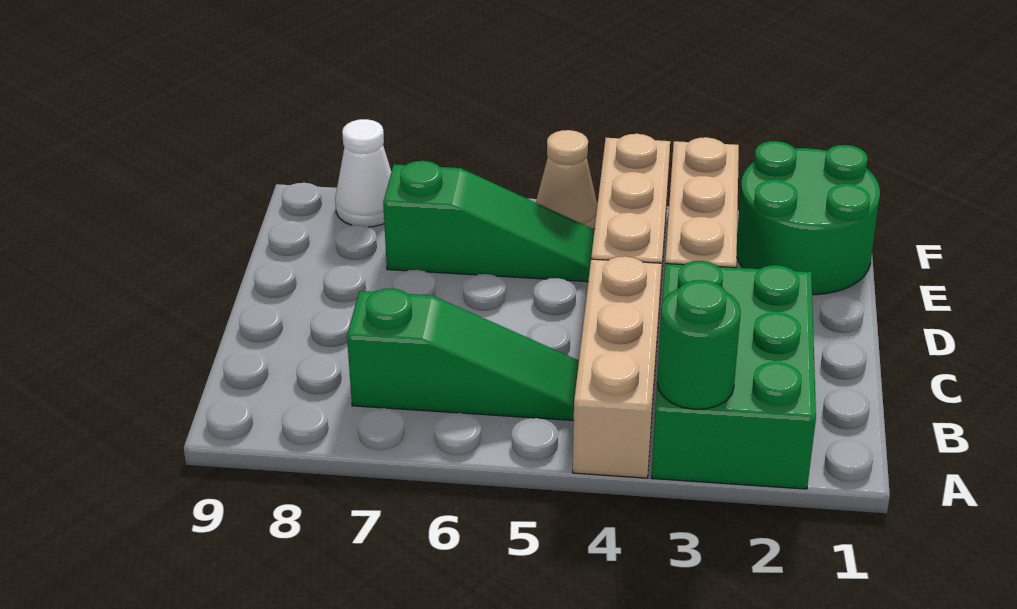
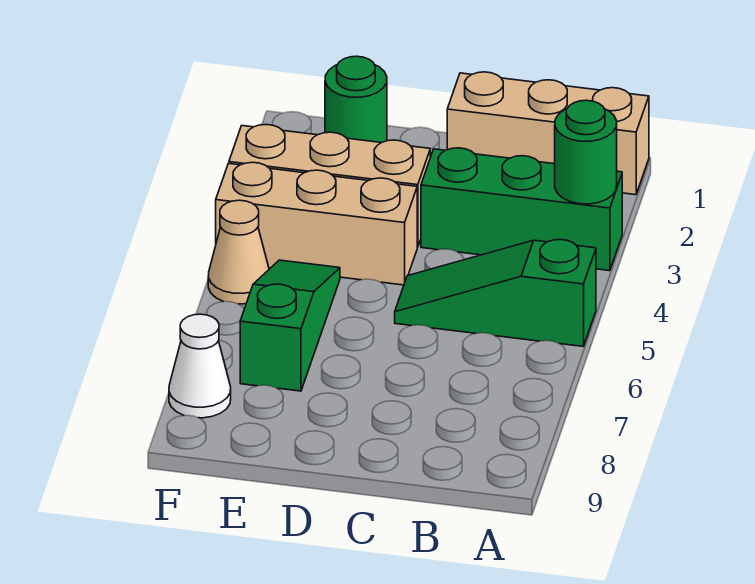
green brick A2:C3 level 1 -> green brick A3:C3 level 1
tan brick A4:C4 level 1 -> tan brick A1:C1 level 1
green slope B5:B7 level 1 top 7 -> green slope A5:C5 level 1 top A
green round brick E1:F2 level 1 -> green round brick E1 level 1

